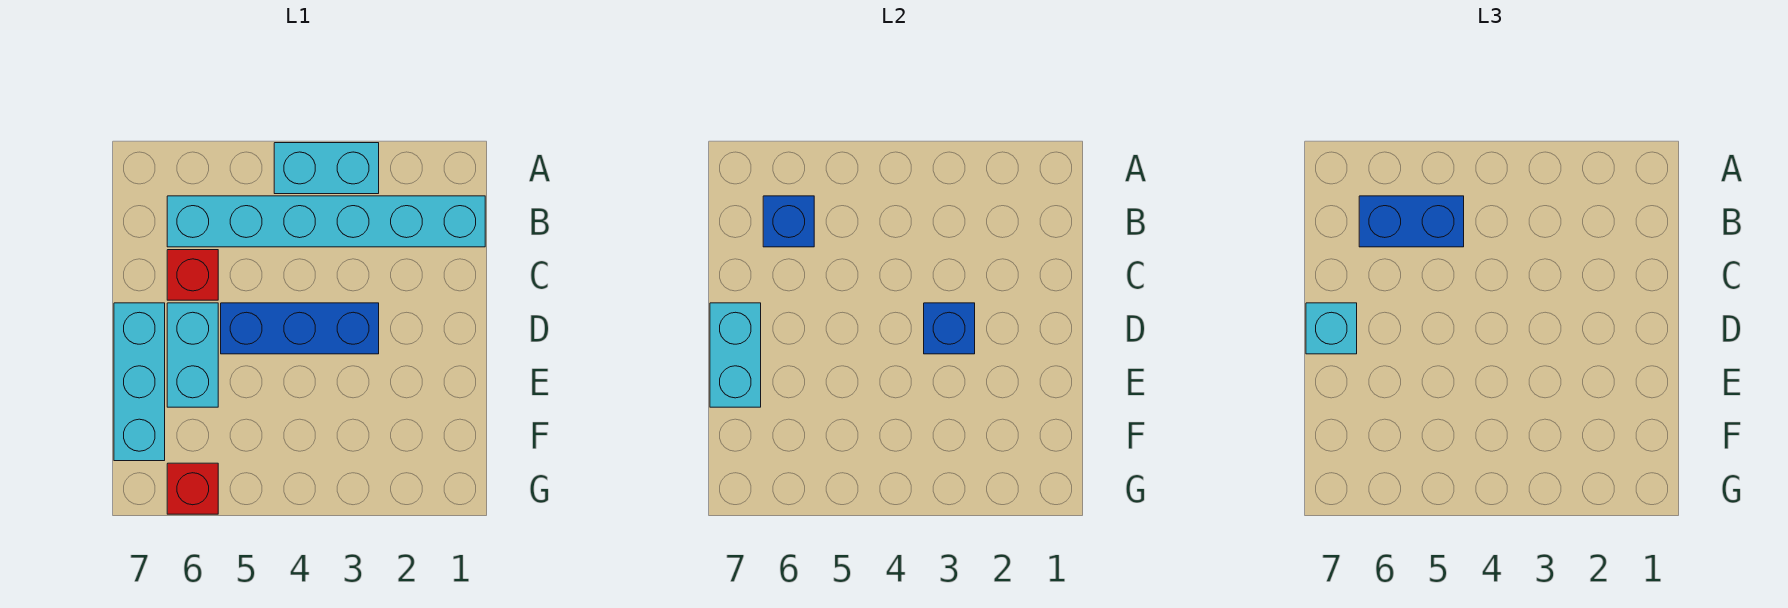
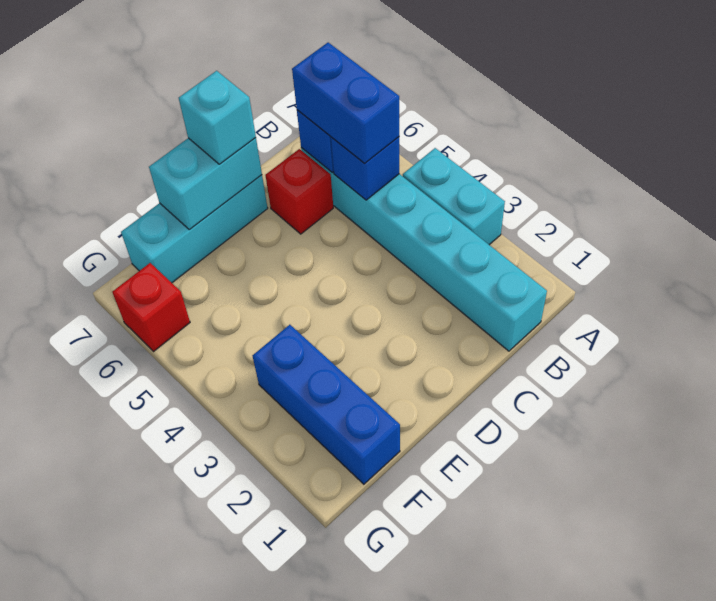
blue brick D3:D5 level 1 -> blue brick F1:F3 level 1
blue brick D3 level 2 -> blue brick B5 level 2
cyan brick D6:E6 level 1 -> none

